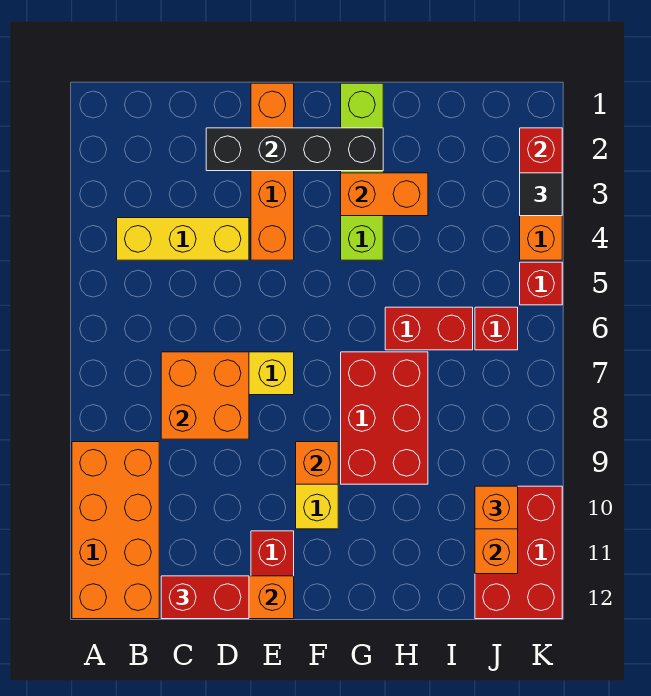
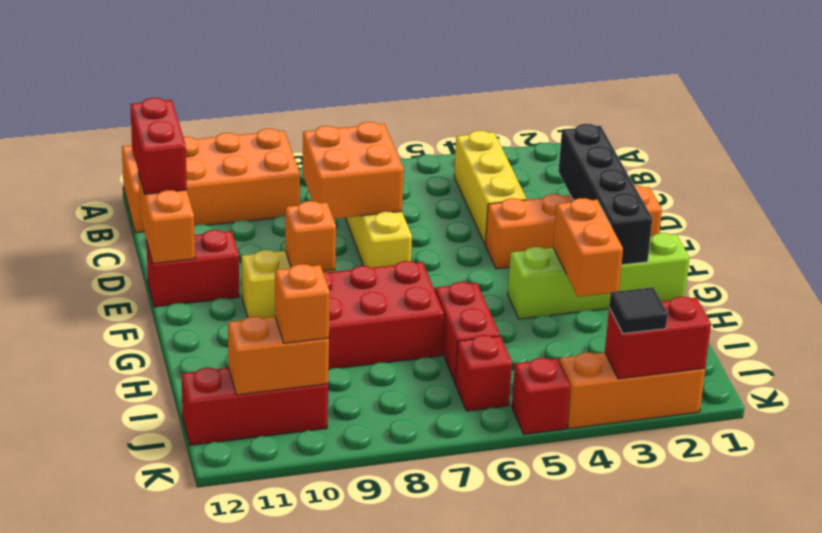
red brick J10:K12 level 1 -> red brick J10:J12 level 1

